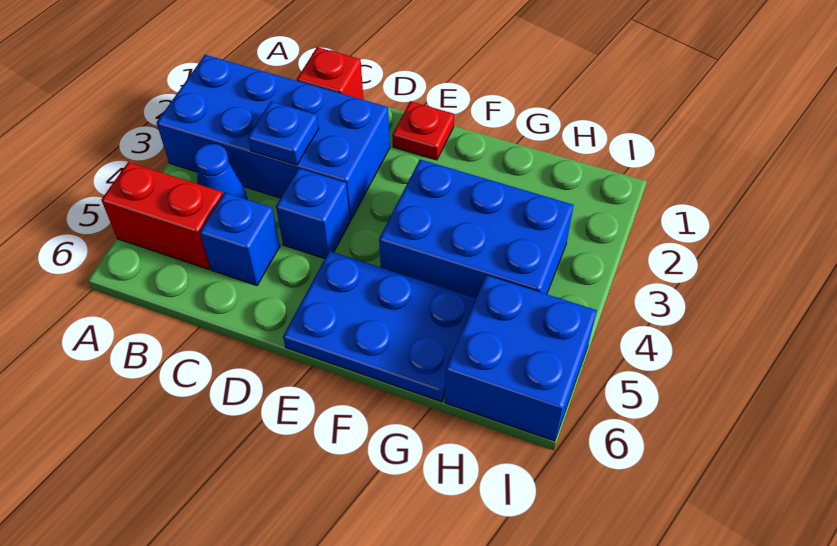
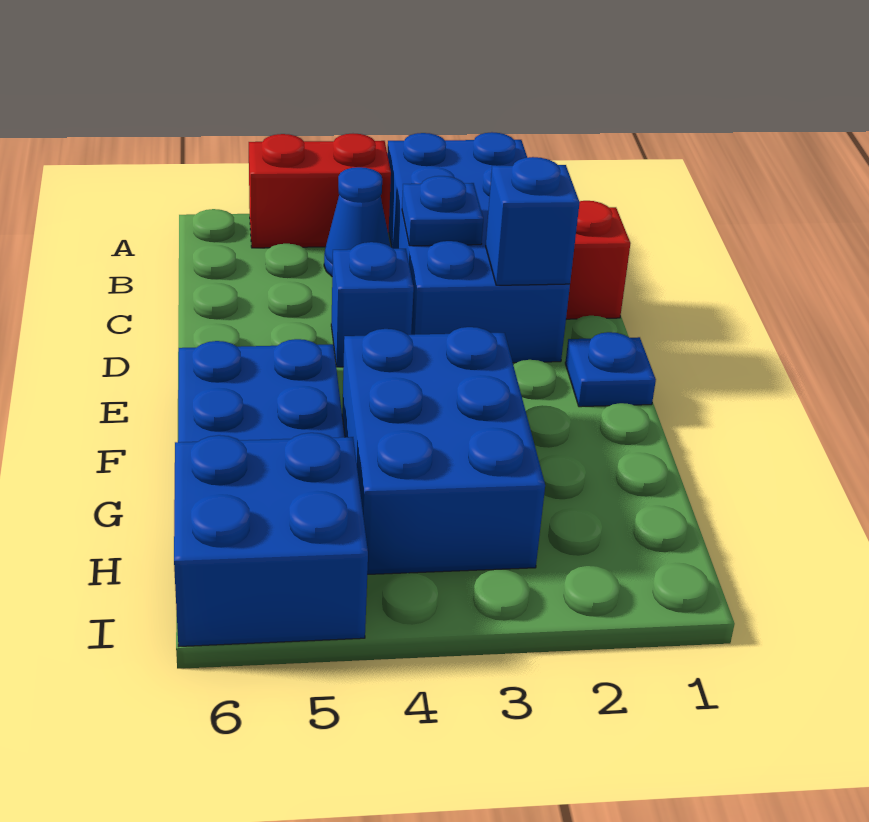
red brick A5:B5 level 1 -> red brick A4:A5 level 1
blue brick C5 level 1 -> blue brick D2 level 2
red plate E1 level 1 -> blue plate E1 level 1

